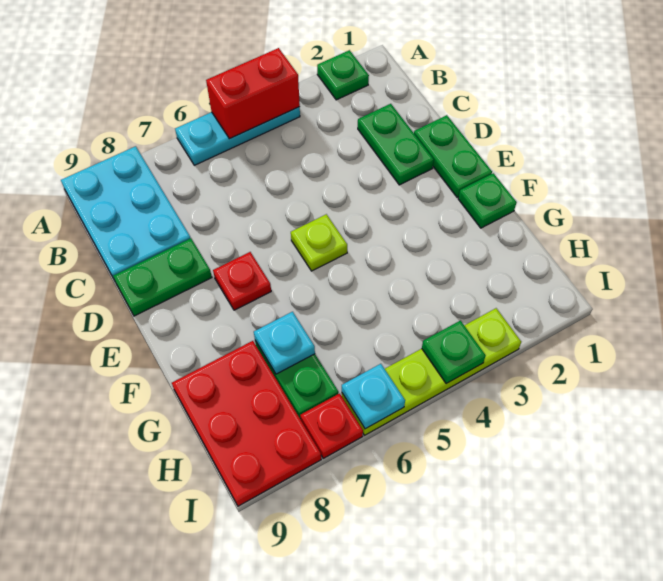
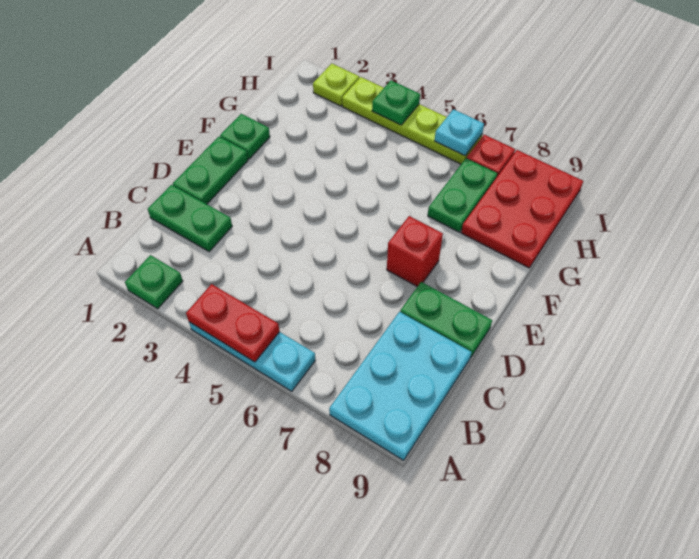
red brick A4:A5 level 2 -> red plate A4:A5 level 2
green plate C2:D2 level 1 -> green plate C1:C2 level 1
lime plate E5 level 1 -> lime plate I2 level 1
red plate E7 level 1 -> red brick E7 level 1
cyan plate G7 level 2 -> none

